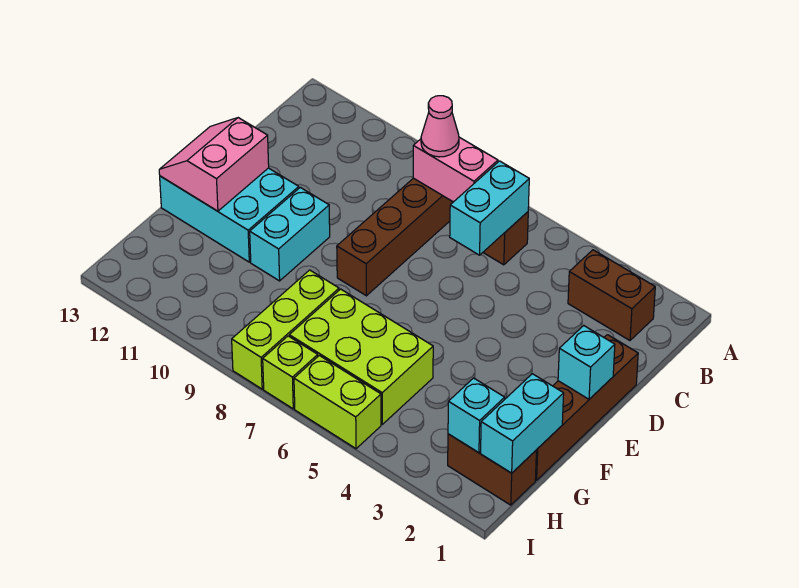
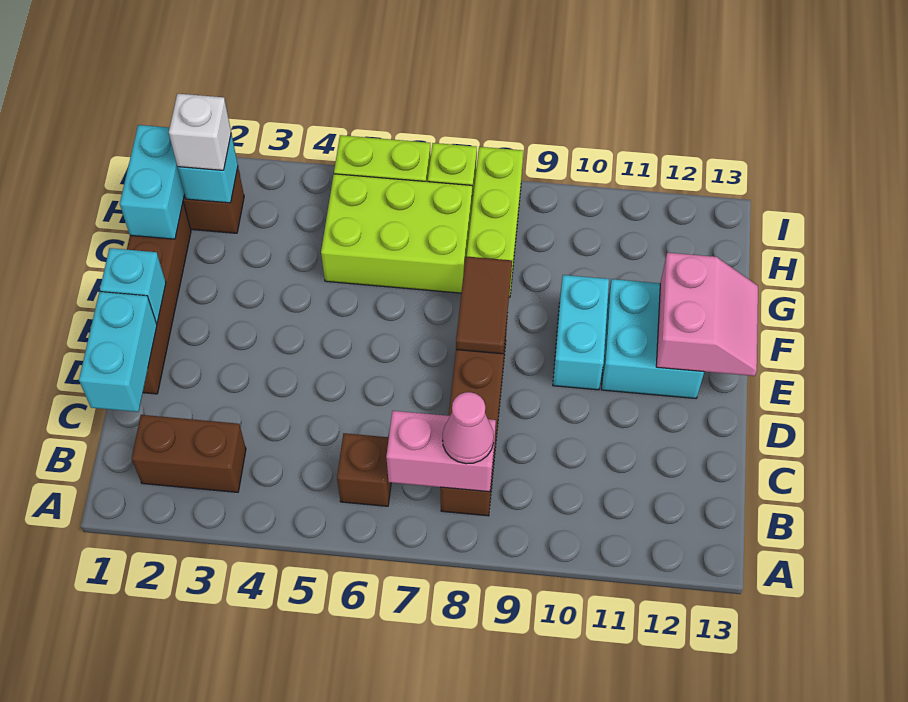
cyan brick B6:C6 level 2 -> cyan brick C1:D1 level 2
none -> brown tile E8:F8 level 2
cyan brick E11:F13 level 1 -> cyan brick E11:F12 level 1
none -> white brick H2 level 3

